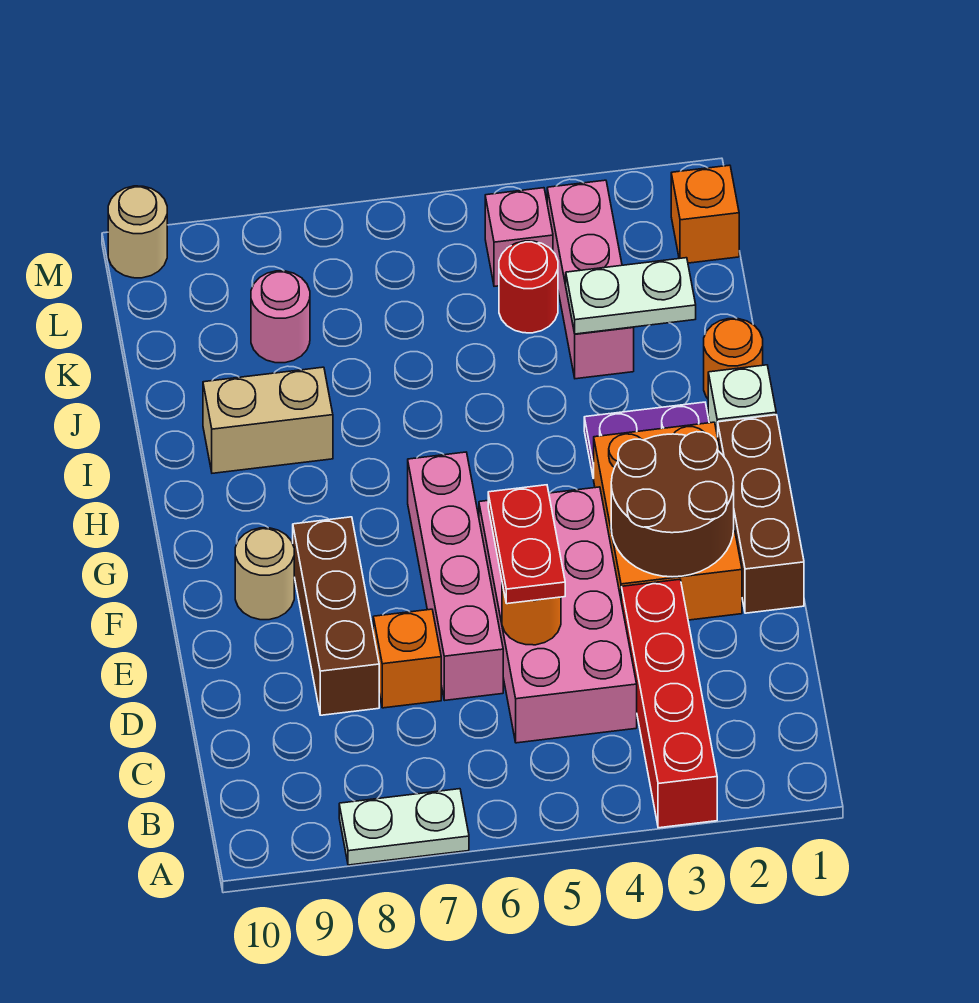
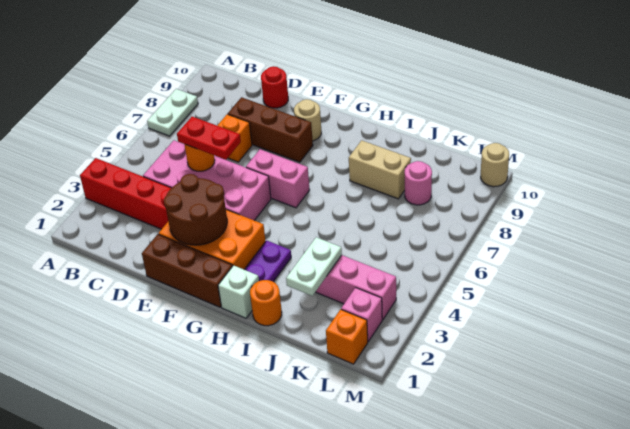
pink brick D6:G6 level 1 -> pink brick F6:G6 level 1
tan brick I8:I9 level 1 -> tan brick I8:J8 level 1
red round brick K4 level 1 -> red round brick D10 level 1
pink brick L4 level 1 -> pink brick L2 level 1

